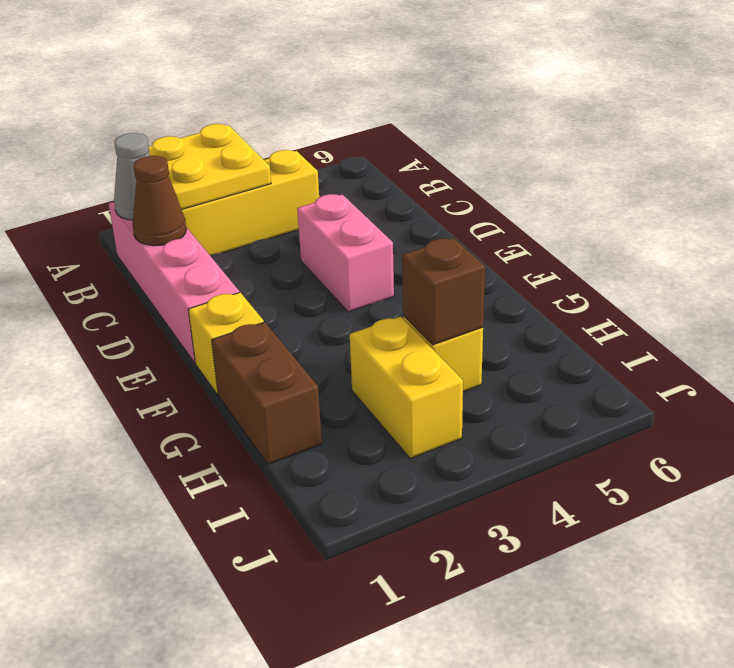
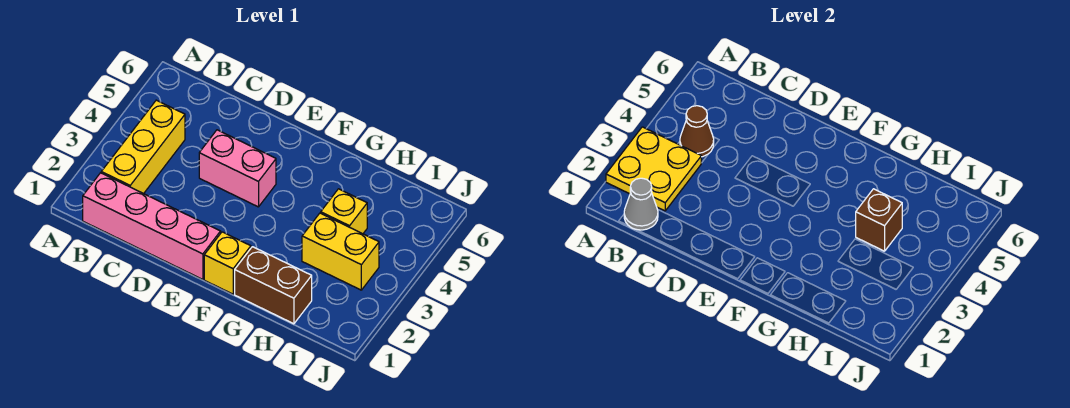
brown cone C1 level 2 -> brown cone B4 level 2

